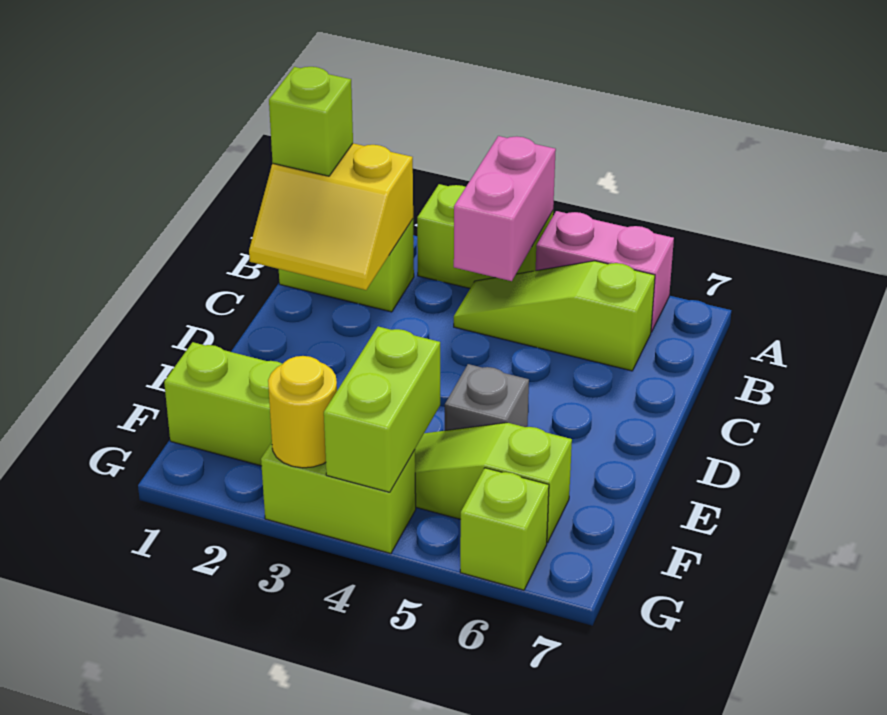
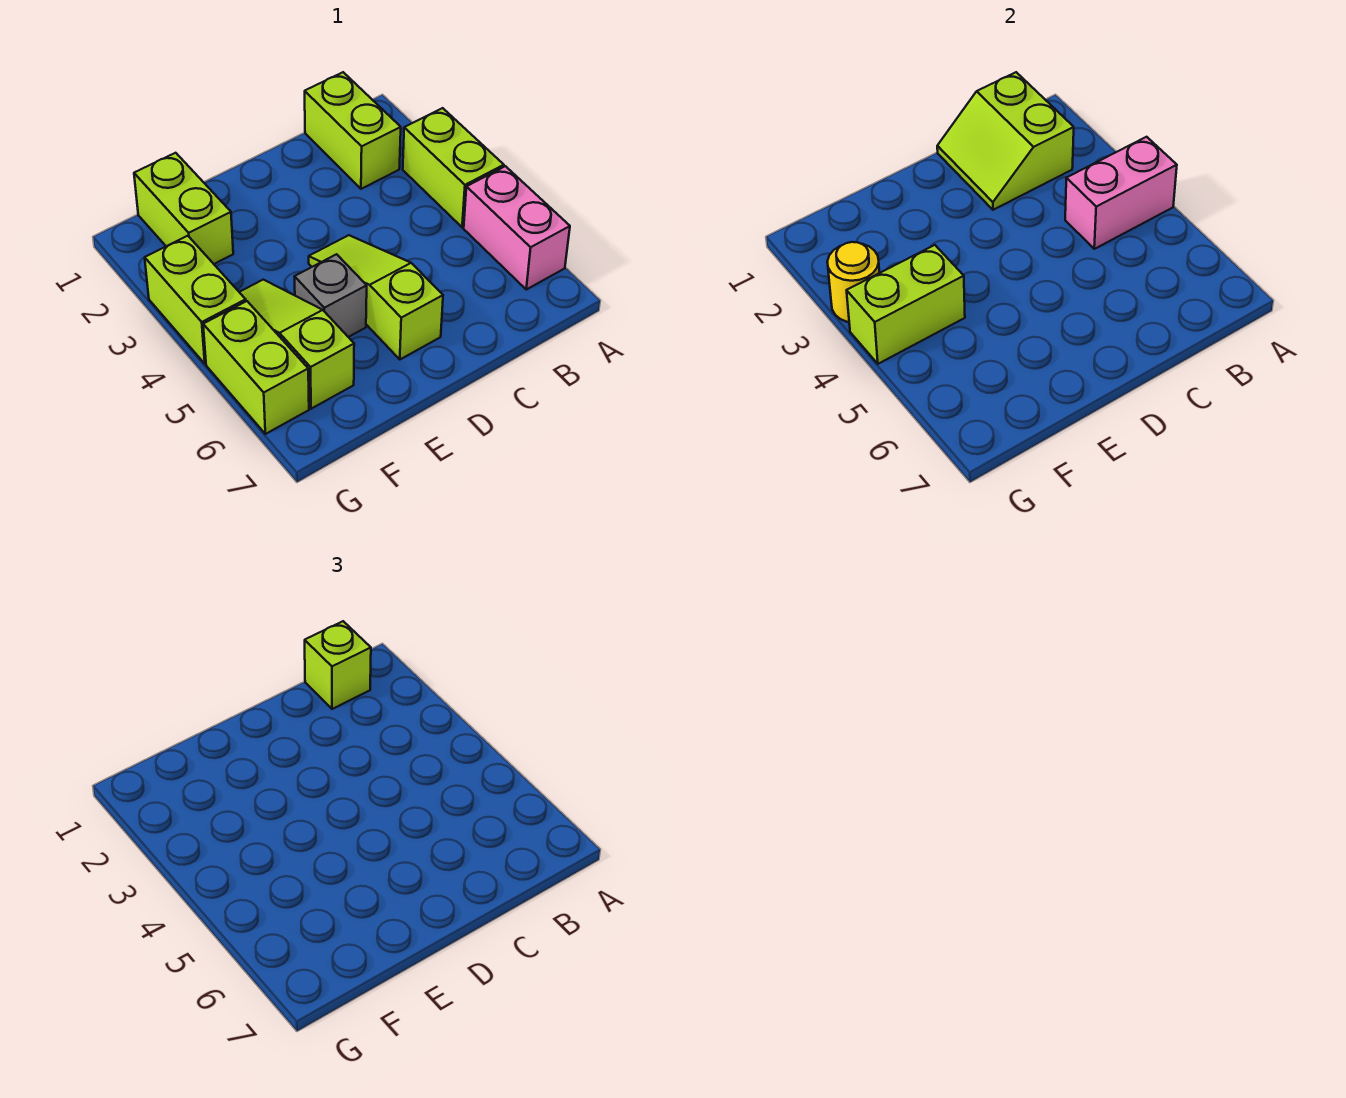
yellow slope B1:C2 level 2 top B -> lime slope B1:C2 level 2 top B
lime slope B4:B6 level 1 top 6 -> lime slope D4:D6 level 1 top 6
lime brick G6 level 1 -> lime brick G5:G6 level 1

